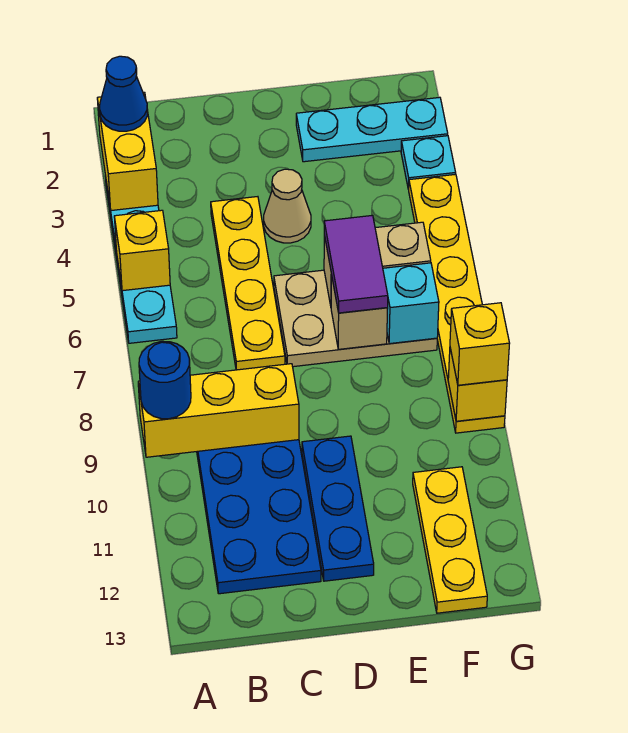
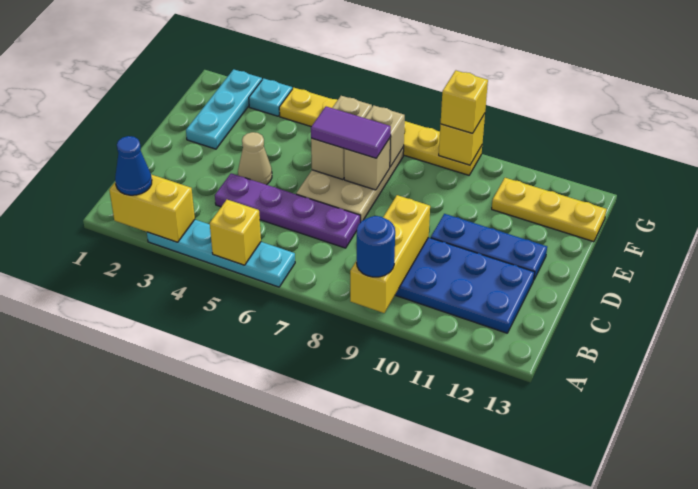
yellow plate C4:C7 level 1 -> purple plate C4:C7 level 1
cyan brick F7 level 2 -> tan brick F7 level 2

